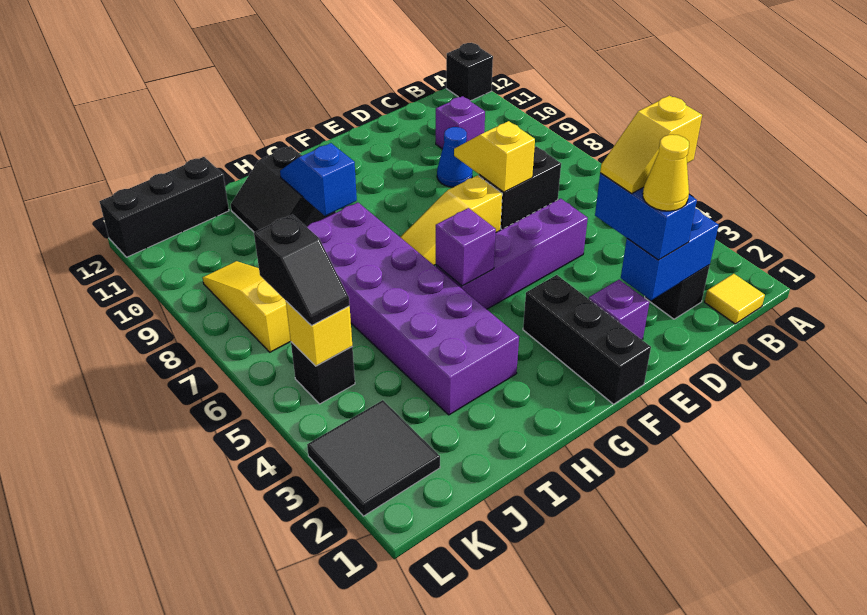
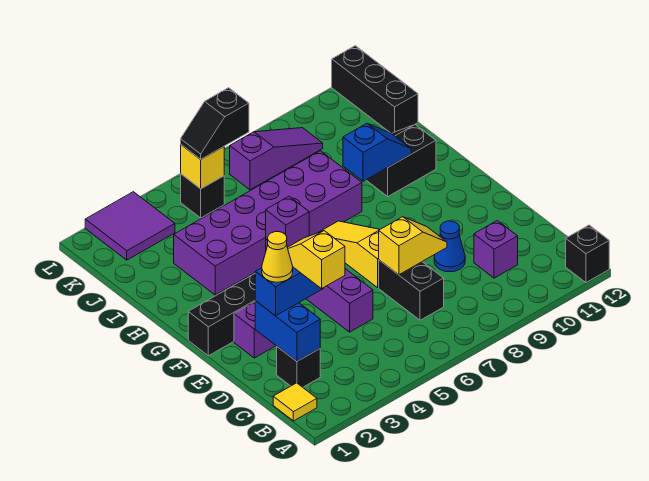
black tile K2:L3 level 1 -> purple tile K2:L3 level 1
yellow slope K7:K9 level 1 top 7 -> purple slope K7:K9 level 1 top 7

